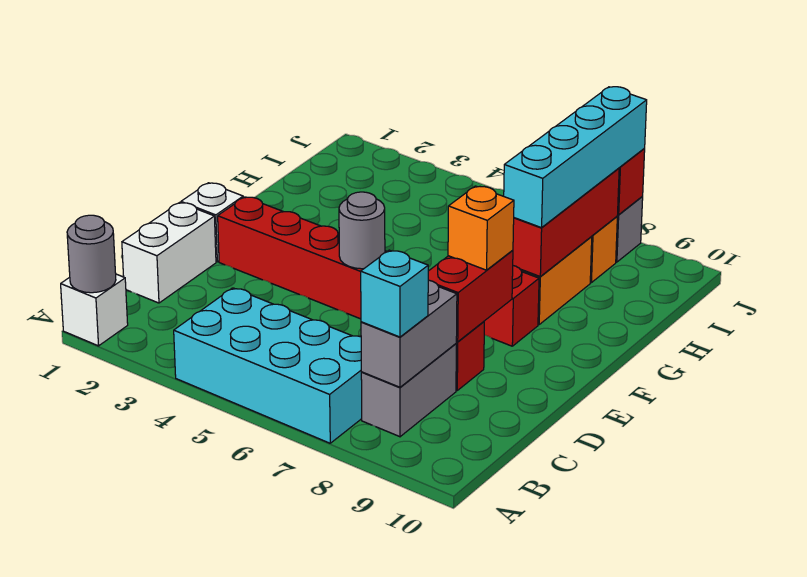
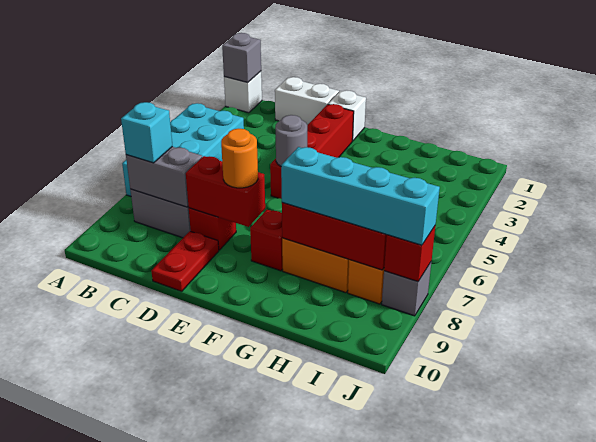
grey round brick A1 level 2 -> grey brick A1 level 2
none -> red plate D9:D10 level 1
orange brick E8 level 3 -> orange round brick E8 level 3

